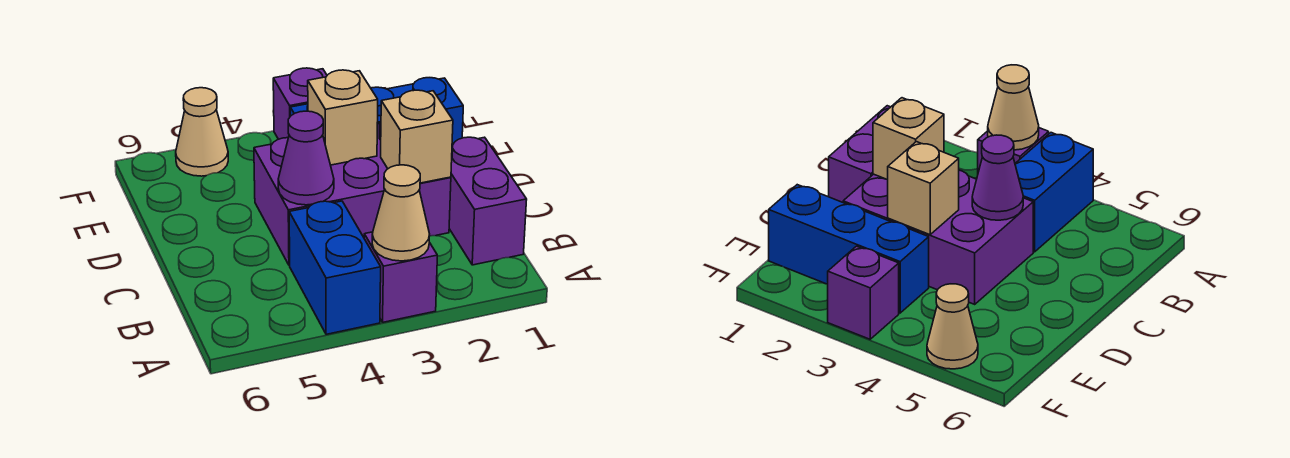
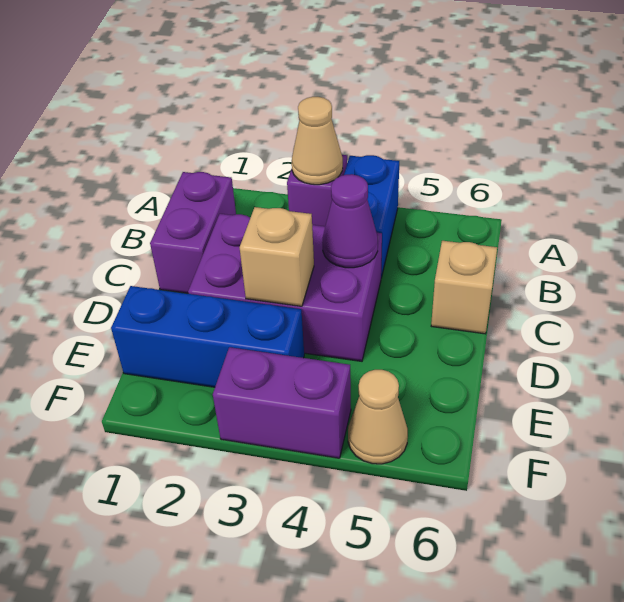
tan brick C2 level 2 -> tan brick C6 level 1
purple brick F3 level 1 -> purple brick F3:F4 level 1

